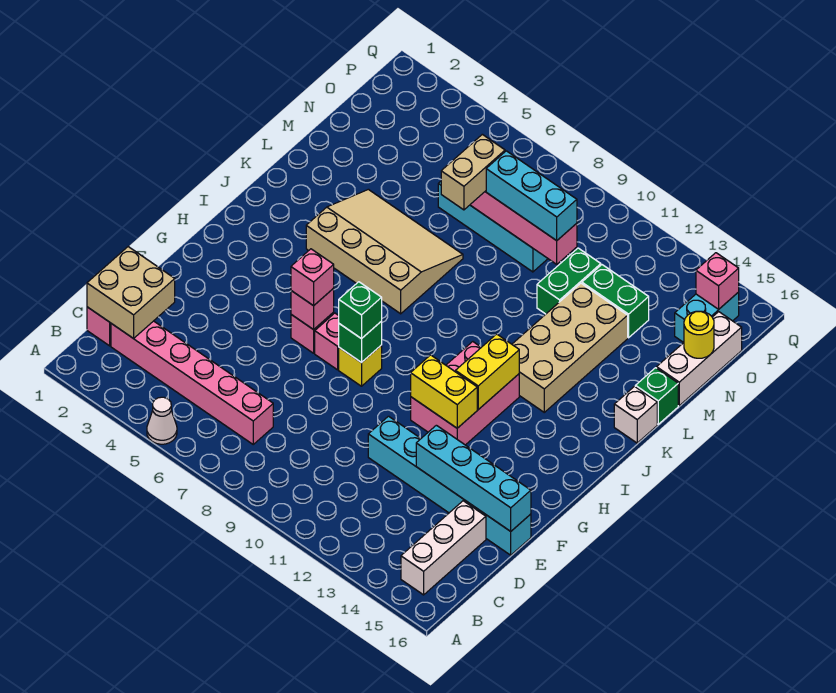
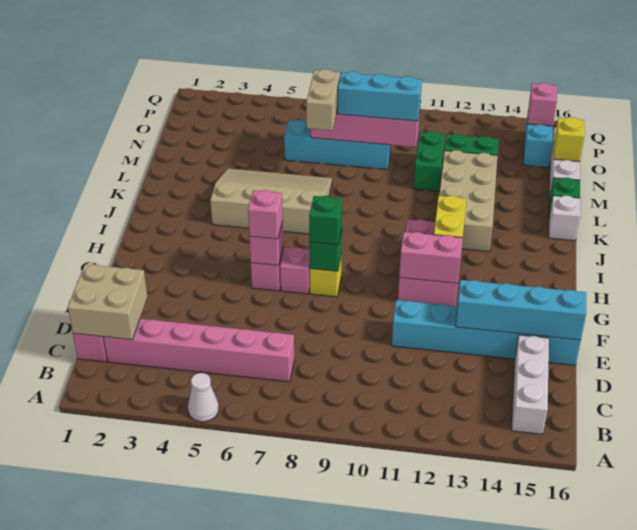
yellow brick G11:G12 level 2 -> pink brick G11:G12 level 2
yellow round brick N16 level 2 -> yellow brick N16 level 2

